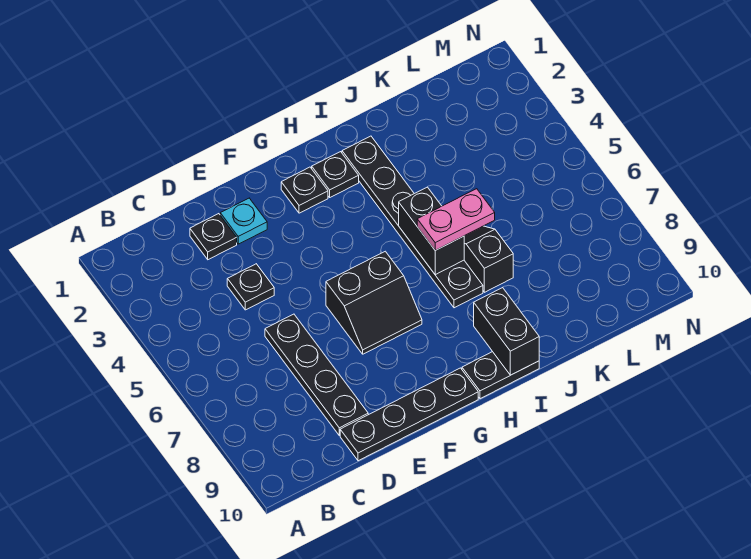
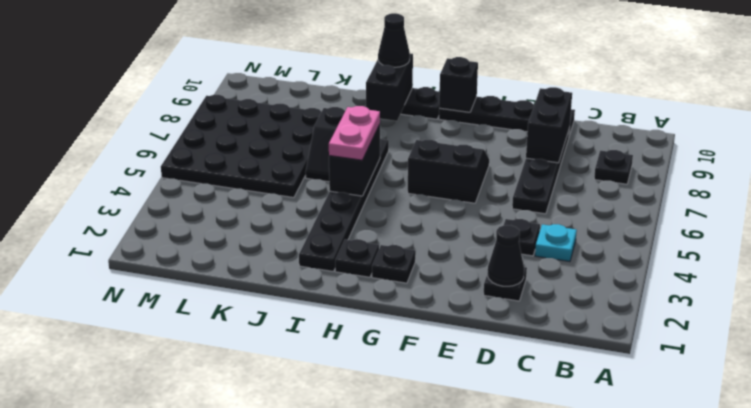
none -> black plate B8 level 1
none -> black cone D2 level 2
none -> black brick D8:D9 level 2
cyan plate E2 level 1 -> cyan plate C4 level 1
none -> black brick G10 level 2
pink plate I6:J6 level 3 -> pink plate I5:I6 level 3
none -> black cone I10 level 3
none -> black plate K5:N8 level 1

